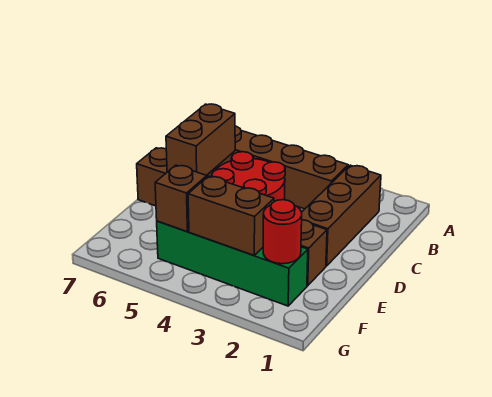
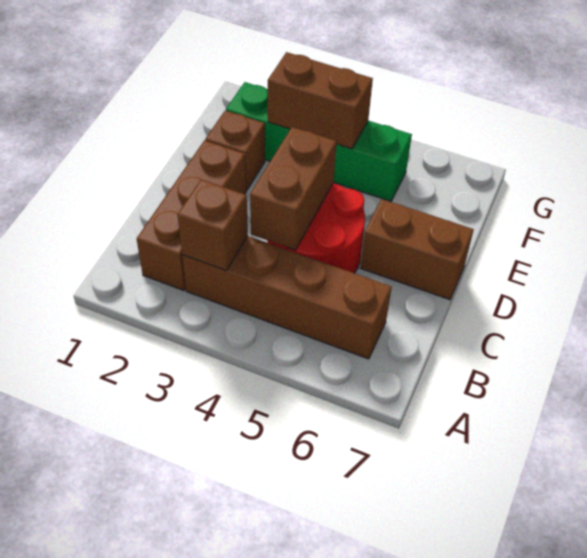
brown brick C6:D6 level 2 -> brown brick C4:D4 level 2
red round brick F2 level 2 -> none
brown brick F5 level 2 -> brown brick B3 level 2

